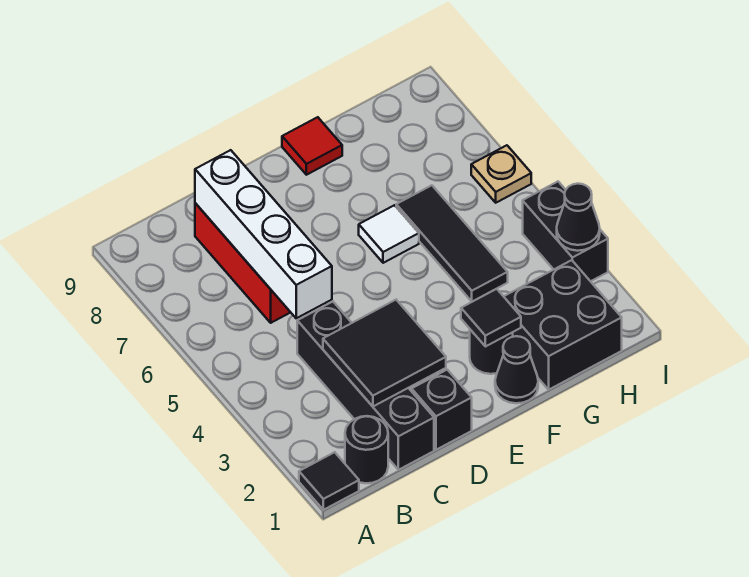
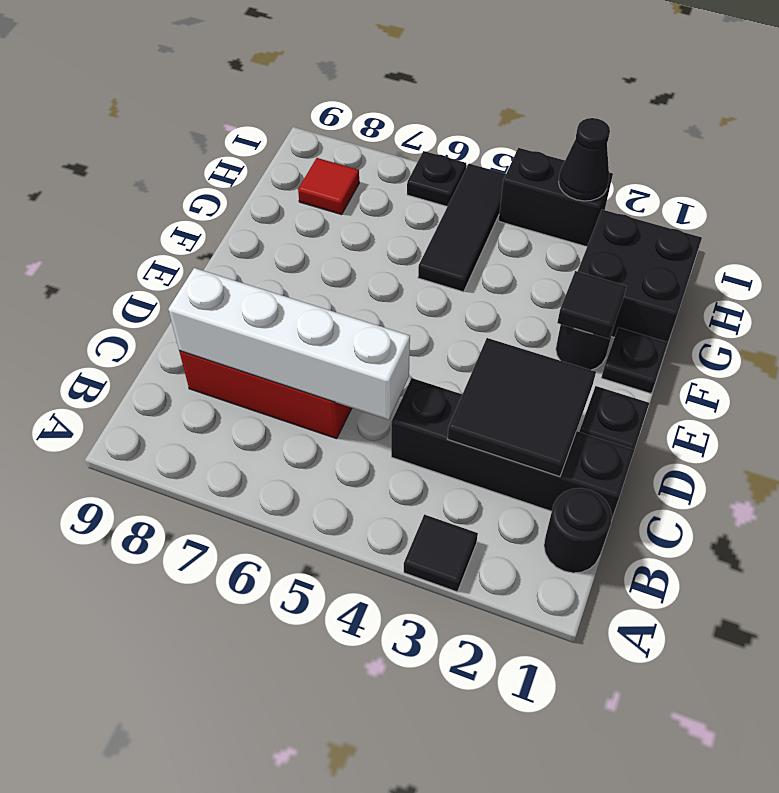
black tile A1 level 1 -> black tile A3 level 1
black cone F1 level 1 -> black plate F1 level 1
white tile F6 level 1 -> none
red tile F9 level 1 -> red tile H8 level 1
black tile G4:G6 level 1 -> black tile G5:I5 level 1
tan plate I6 level 1 -> black plate I6 level 1

